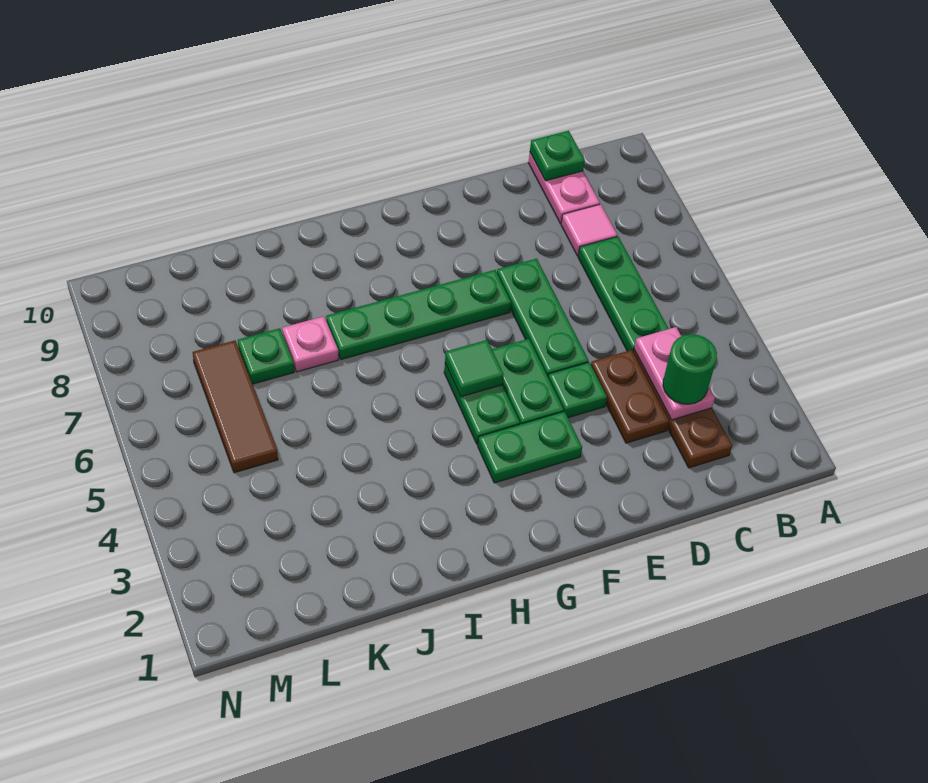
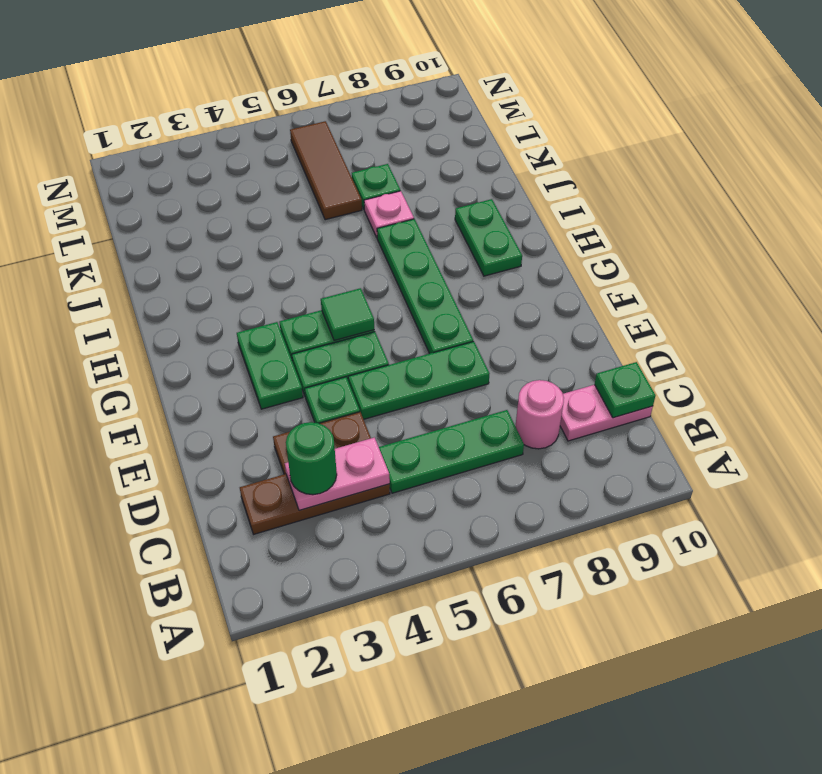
pink tile C8 level 1 -> pink round brick C8 level 1
none -> green plate H9:I9 level 1
brown tile L5:L7 level 1 -> brown tile K6:M6 level 1

